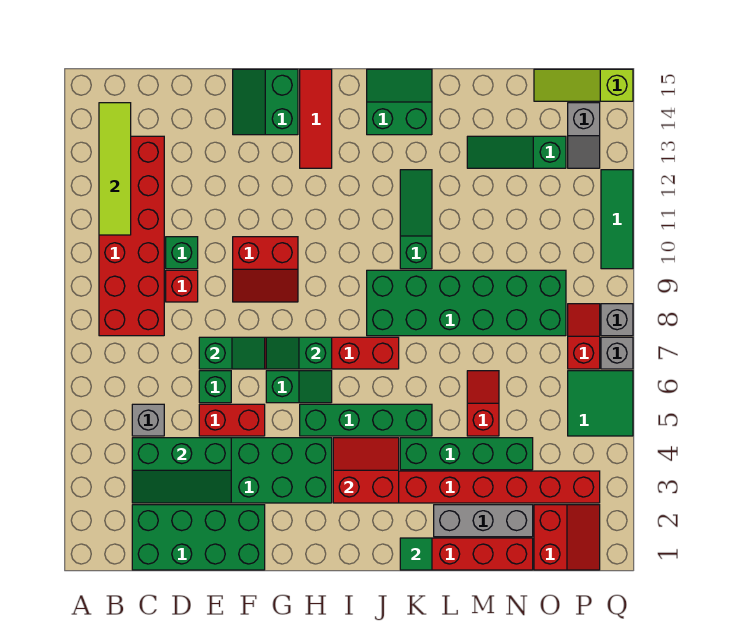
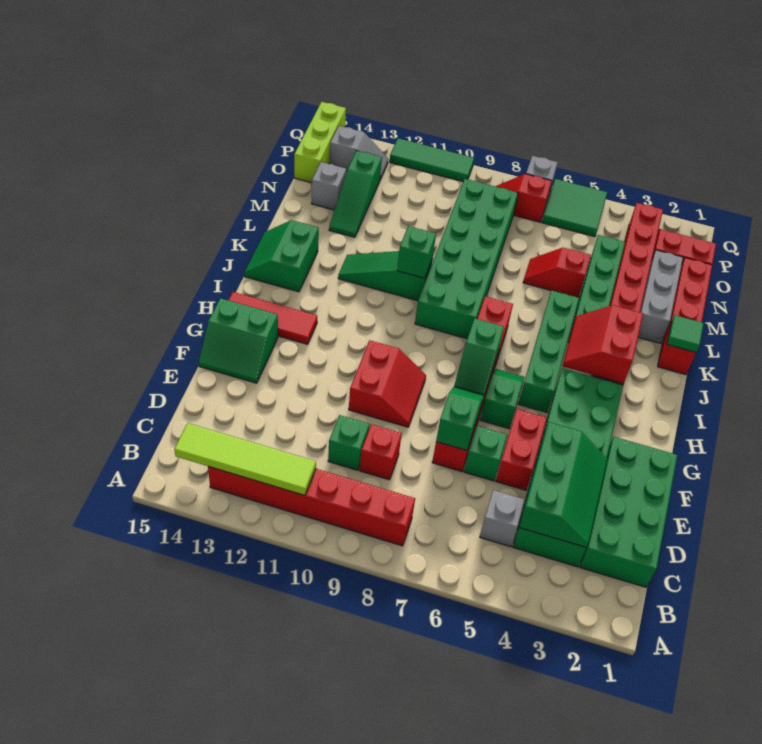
red brick B8:C13 level 1 -> red brick B8:B13 level 1
none -> green brick K10 level 2
lime slope O15:Q15 level 1 top Q -> lime brick O15:Q15 level 1
grey brick Q8 level 1 -> grey brick N14 level 1

